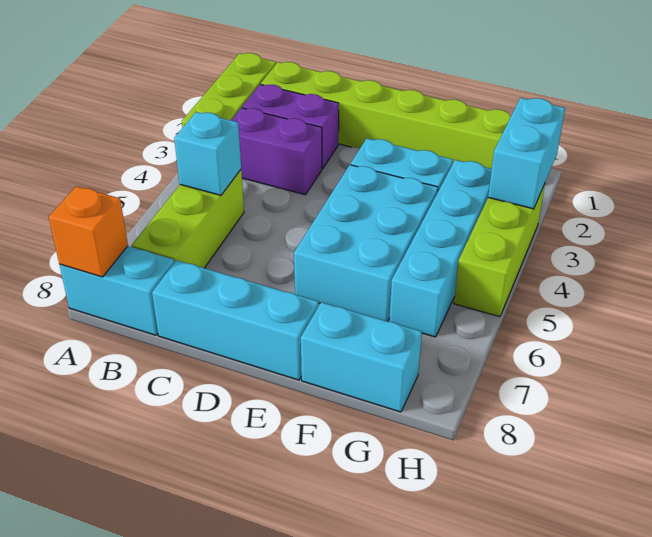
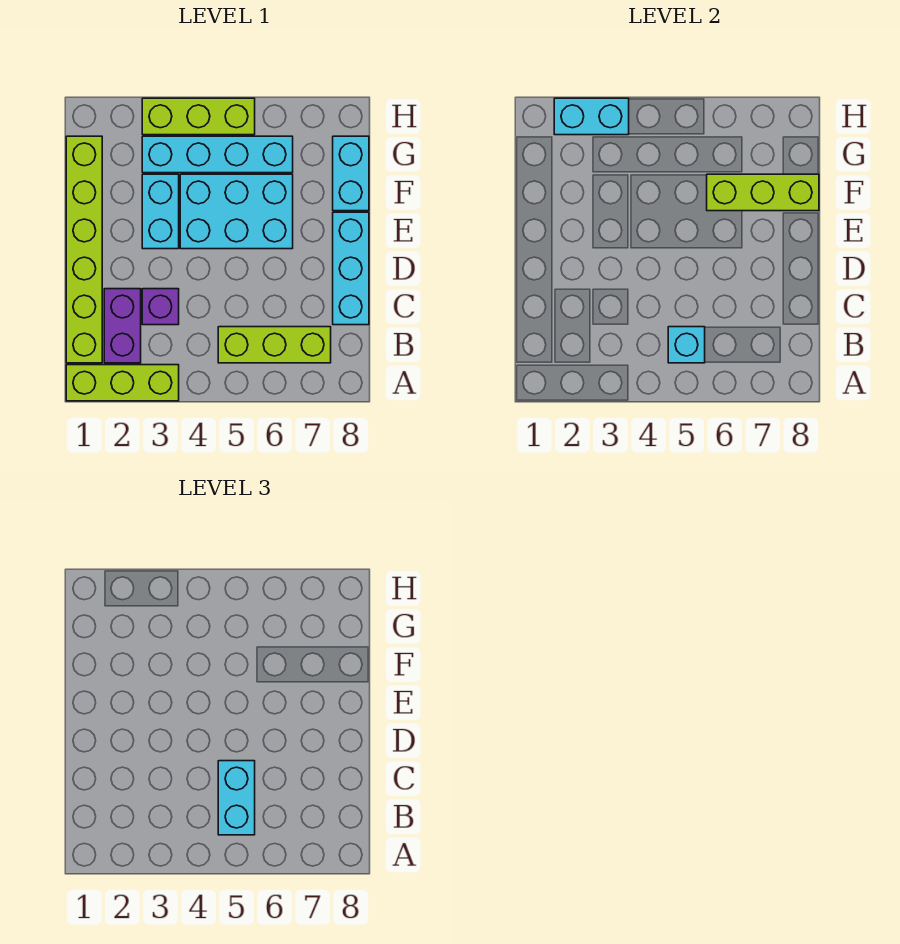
cyan brick A8:B8 level 1 -> cyan brick B5:C5 level 3
orange brick A8 level 2 -> none
purple brick B3:C3 level 1 -> purple brick C3 level 1
none -> lime brick F6:F8 level 2

